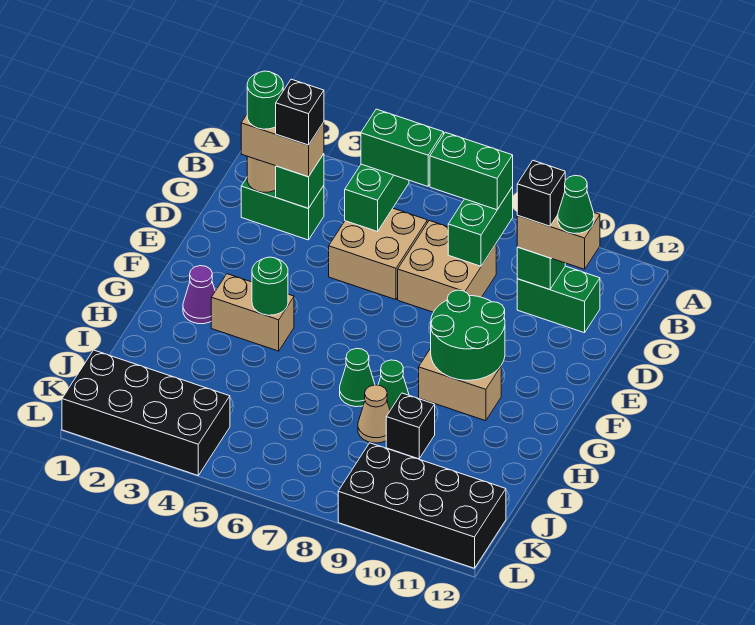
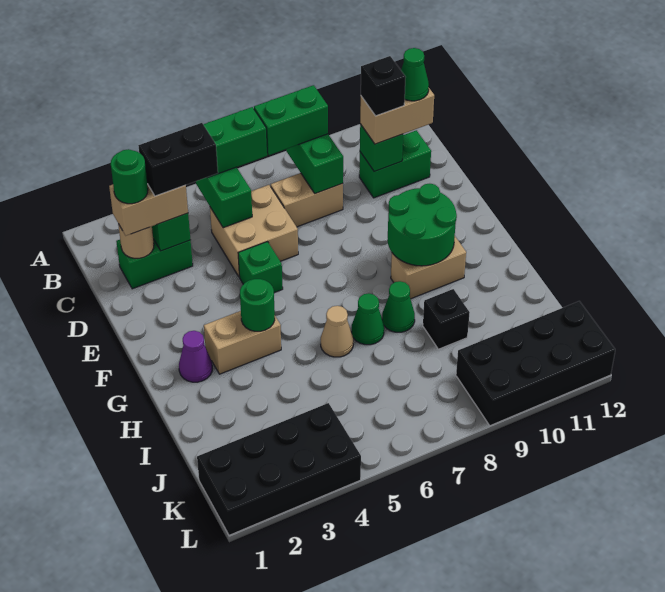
black brick C3 level 4 -> black brick C3:C4 level 4
tan brick C7:D8 level 1 -> tan brick C7:C8 level 1
none -> green brick E5 level 1
tan cone I8 level 1 -> tan cone H6 level 1

